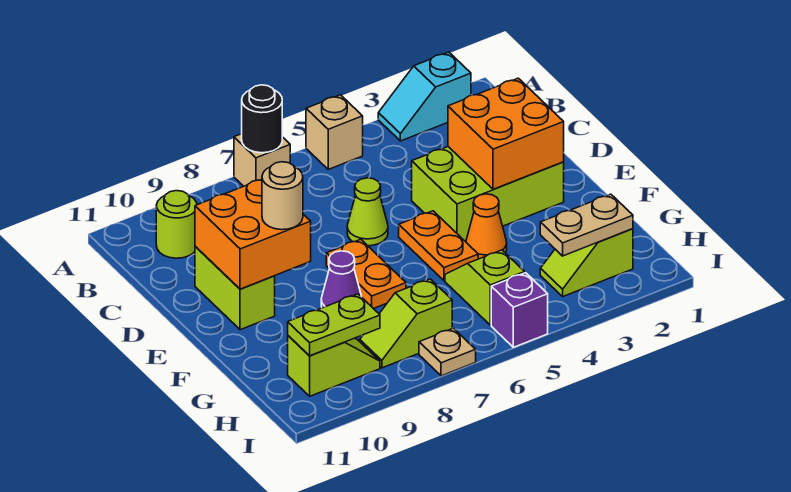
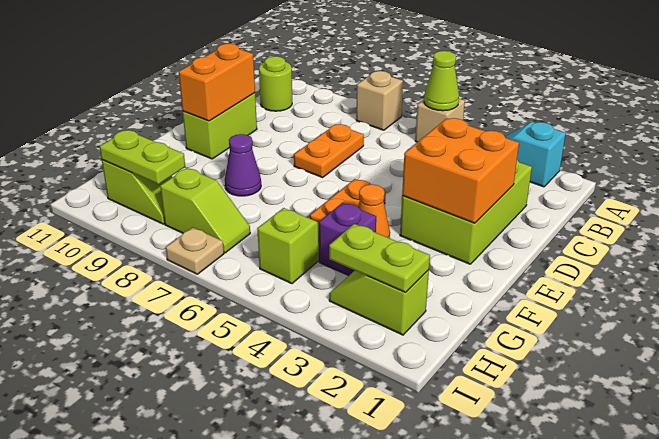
black round brick A7 level 2 -> none
lime brick D2:E4 level 1 -> lime brick C2:E3 level 1
lime cone D6 level 1 -> lime cone A5 level 2
orange brick D9:E10 level 2 -> orange brick D10:E10 level 2
orange plate E7:F7 level 1 -> orange plate C7:D7 level 1
tan round brick E9 level 3 -> none
tan plate H2:H3 level 2 -> lime plate H2:H3 level 2
lime slope H7:H8 level 1 top 7 -> lime slope H7:H8 level 1 top 8
purple brick I5 level 1 -> purple brick G4 level 1

